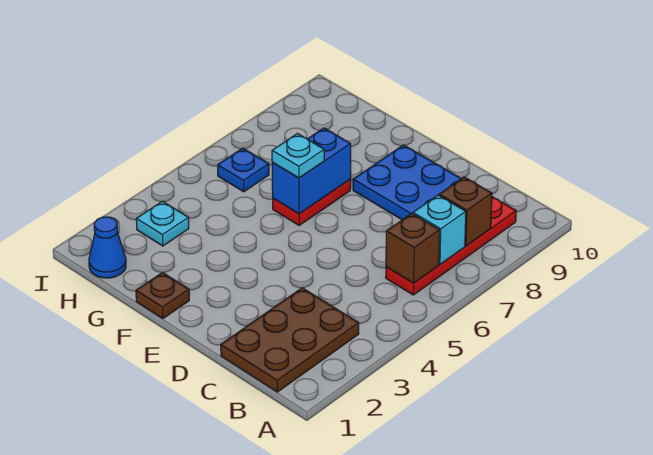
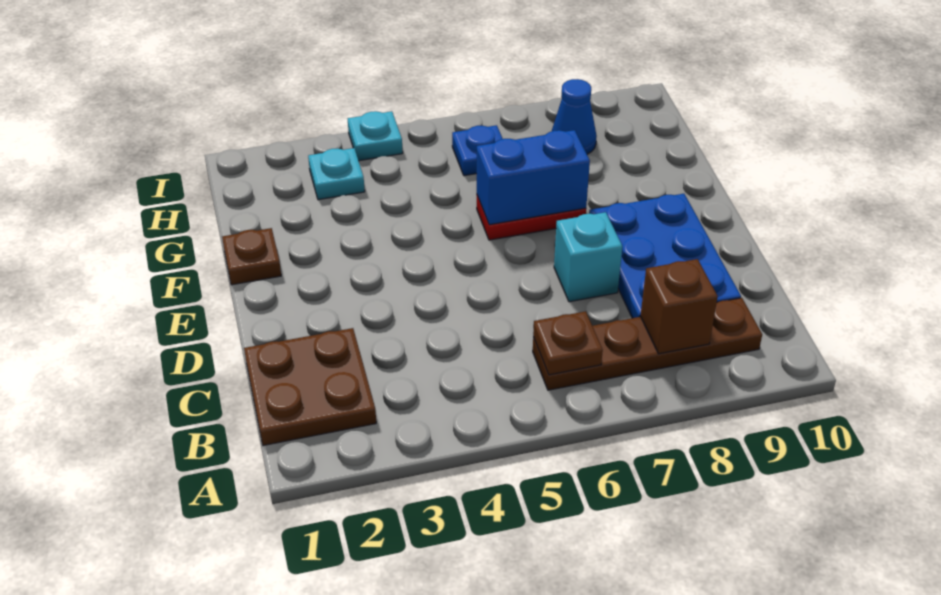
brown plate B1:C3 level 1 -> brown plate B1:C2 level 1
red plate B6:B9 level 1 -> brown plate B6:B9 level 1
brown brick B6 level 2 -> brown plate B6 level 2
cyan brick B7 level 2 -> cyan brick D7 level 1
cyan plate F6 level 3 -> cyan plate I4 level 1
blue cone H1 level 1 -> blue cone H8 level 1

